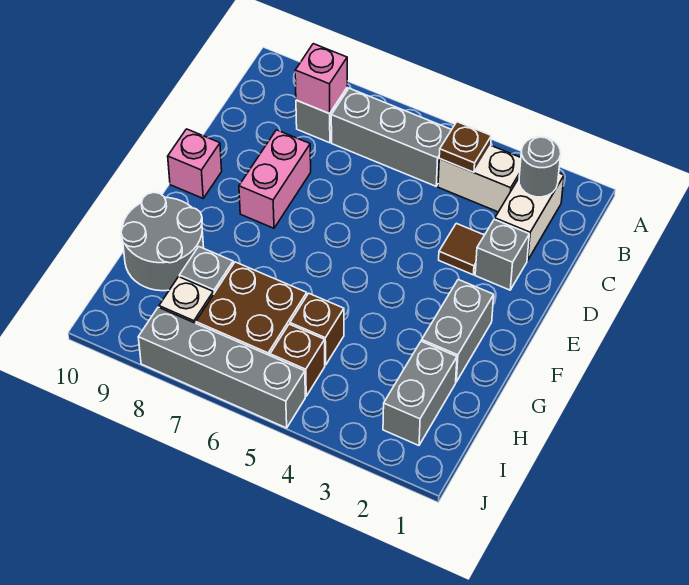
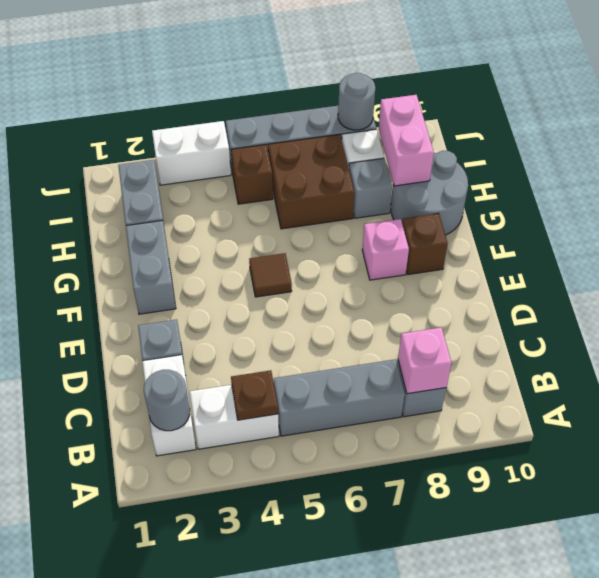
brown tile D3 level 1 -> brown tile F5 level 1
pink brick D8:E8 level 1 -> pink brick H9:I9 level 2
pink brick E10 level 1 -> pink brick F8 level 1
brown brick H5 level 1 -> brown brick F9 level 1
none -> white brick J3:J4 level 1
none -> grey round brick J8 level 2

